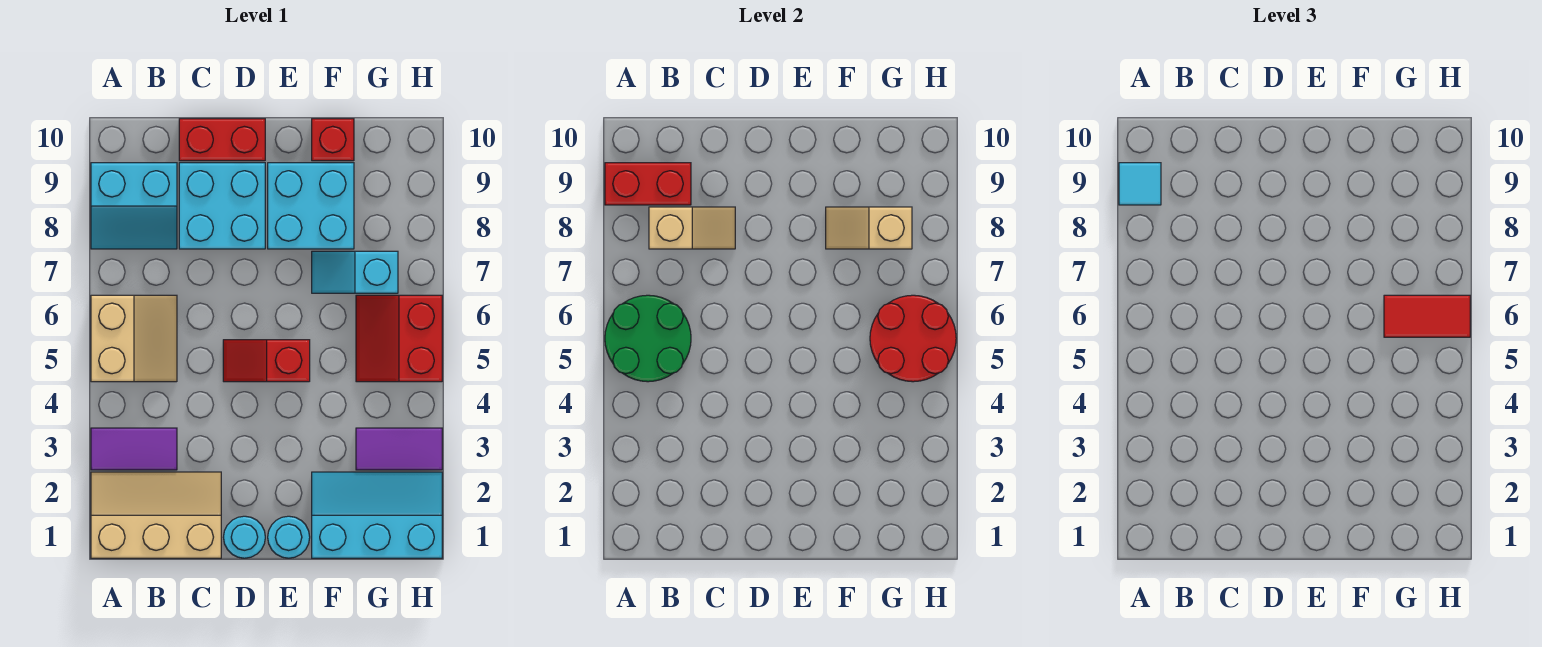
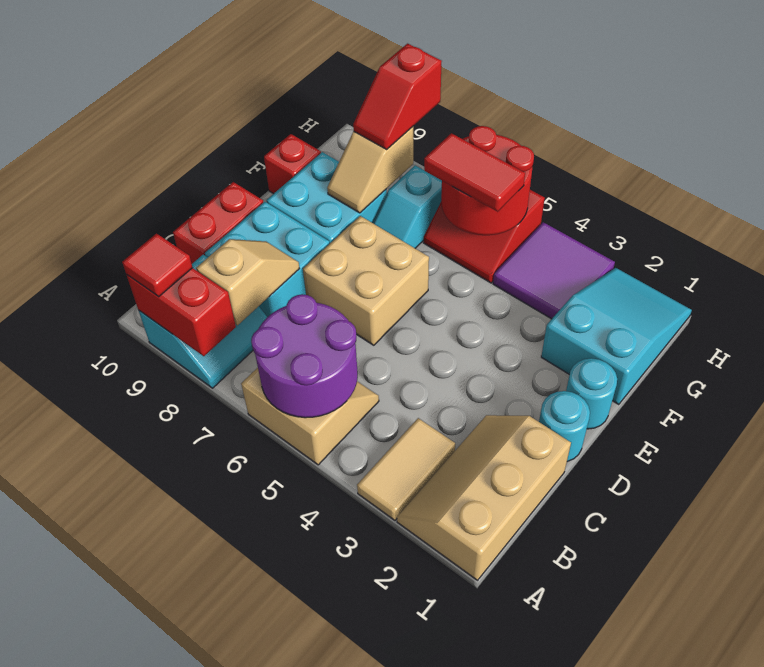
purple tile A3:B3 level 1 -> tan tile A3:B3 level 1
green round brick A5:B6 level 2 -> purple round brick A5:B6 level 2
red brick A9:B9 level 2 -> red brick A8:A9 level 2
cyan tile A9 level 3 -> red tile A9 level 3
red slope D5:E5 level 1 top E -> red slope G8:H8 level 3 top H
none -> tan brick D6:E7 level 1
cyan slope F1:H2 level 1 top 1 -> cyan slope F1:H2 level 1 top F
purple tile G3:H3 level 1 -> purple tile G3:H4 level 1
red tile G6:H6 level 3 -> red tile G5:G6 level 3

